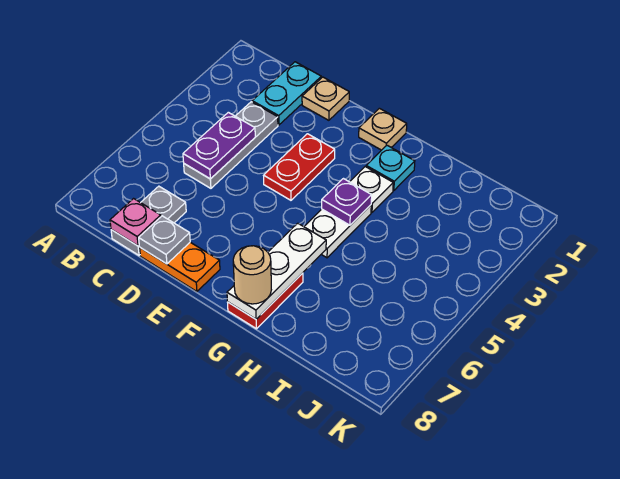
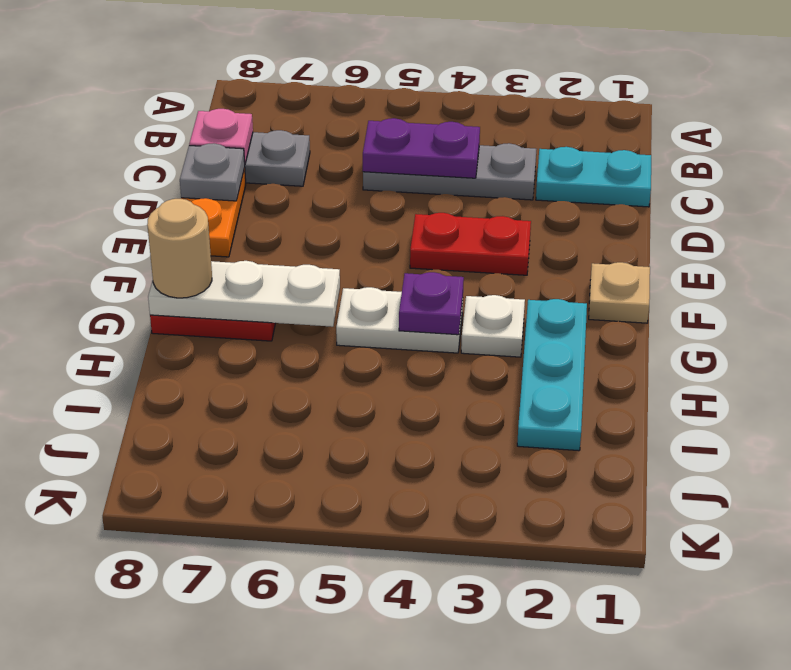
tan plate D1 level 1 -> none
cyan plate G2 level 1 -> cyan plate G2:I2 level 1

